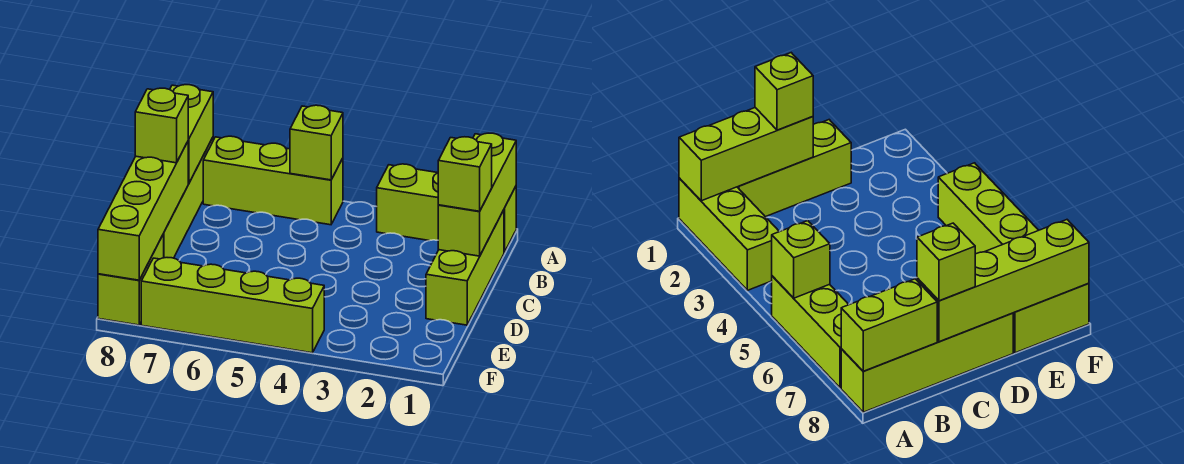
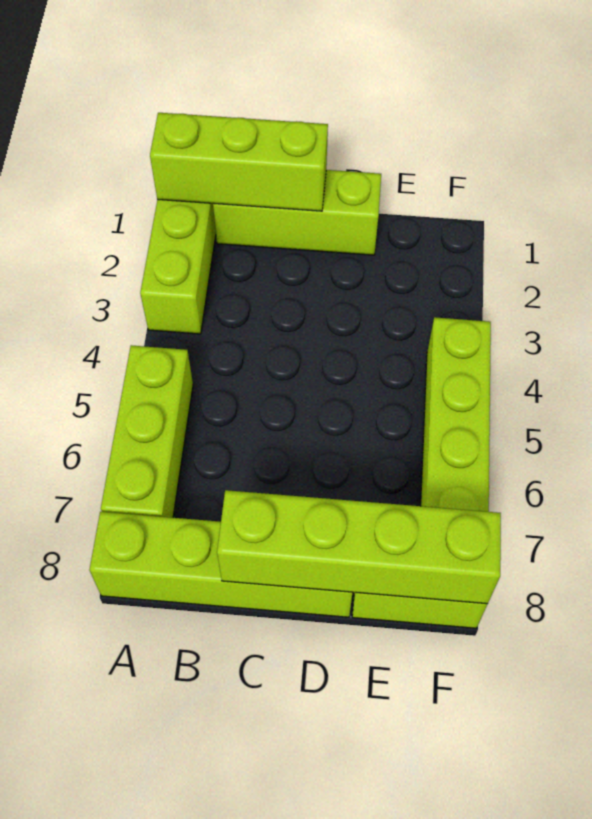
lime brick A5 level 2 -> none
lime brick A8:B8 level 2 -> none
lime brick C1 level 3 -> none
lime brick C8 level 3 -> none

